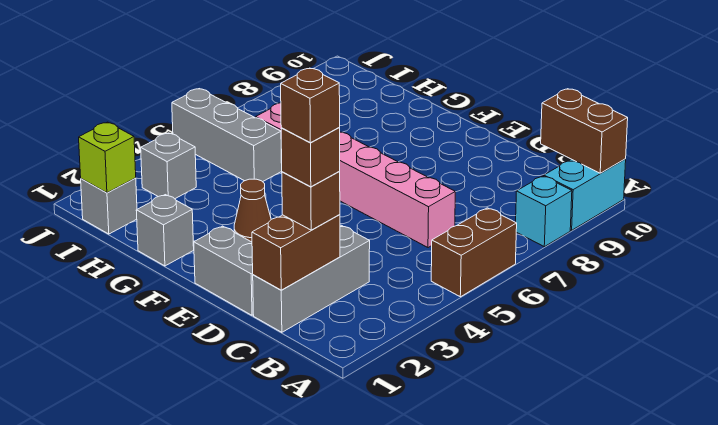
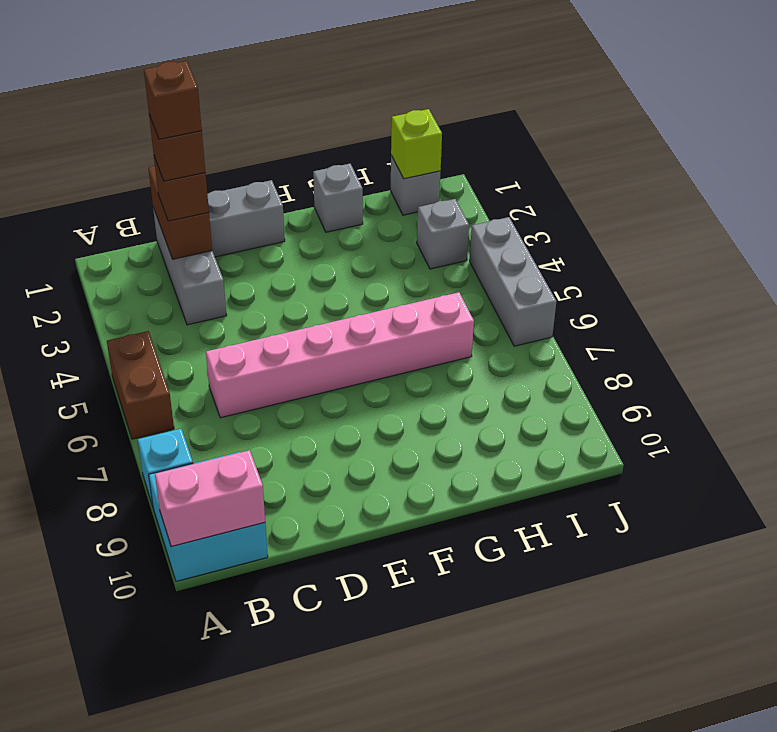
cyan brick A9:A10 level 1 -> cyan brick A9:B10 level 1
brown brick A10:B10 level 2 -> pink brick A10:B10 level 2
brown cone F3 level 1 -> none
grey brick H5:J5 level 1 -> grey brick J4:J6 level 1

